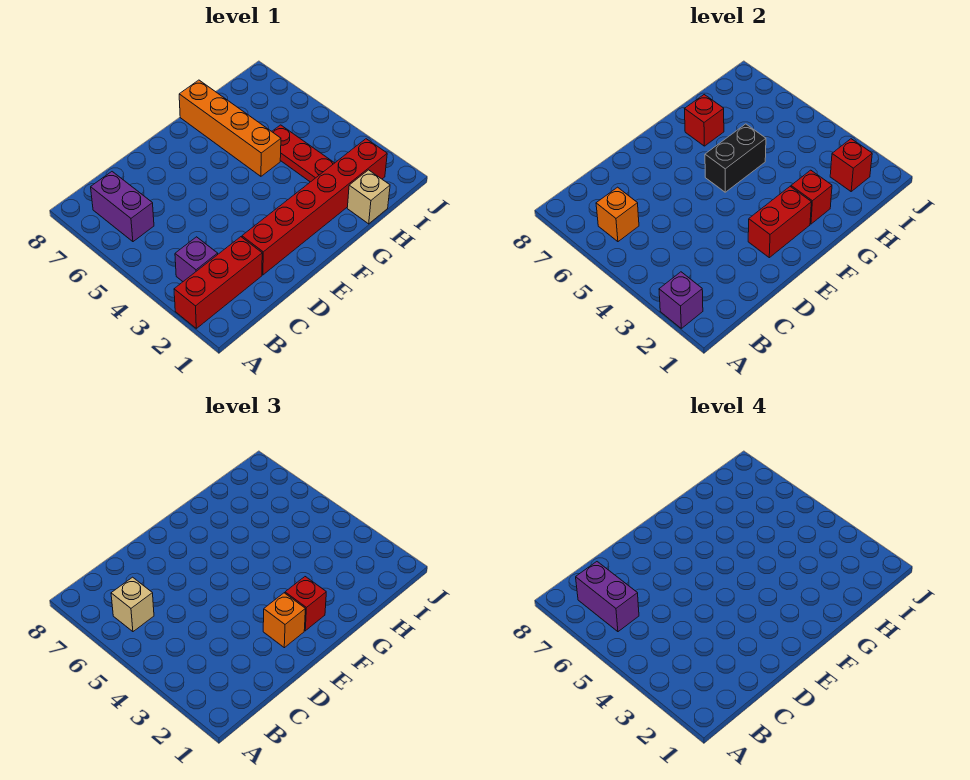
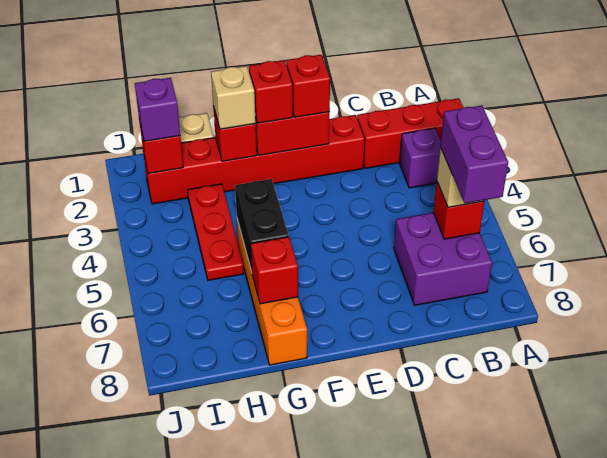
purple brick A2 level 2 -> purple brick I2 level 3
purple brick B6:B7 level 1 -> purple brick B6:C7 level 1
orange brick B6 level 2 -> red brick B6 level 2
orange brick E2 level 3 -> red brick E2 level 3
black brick F5:G5 level 2 -> black brick G5:G6 level 2
none -> tan brick G2 level 3

